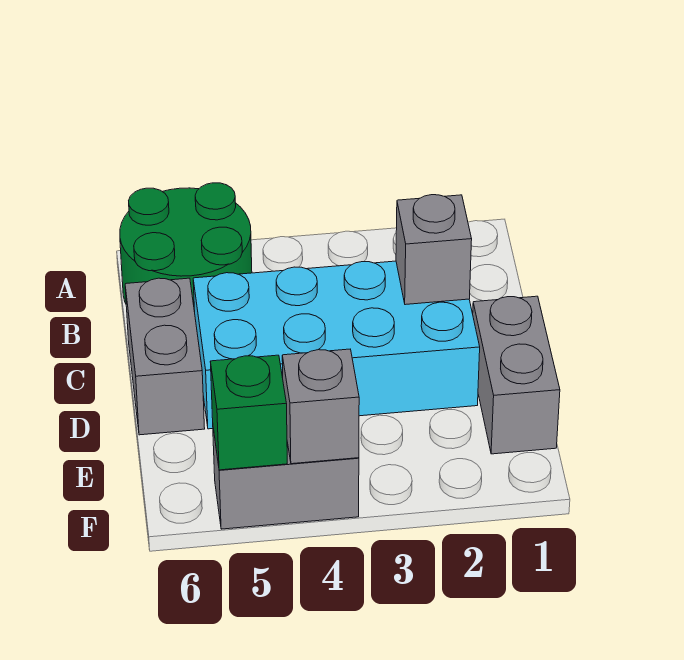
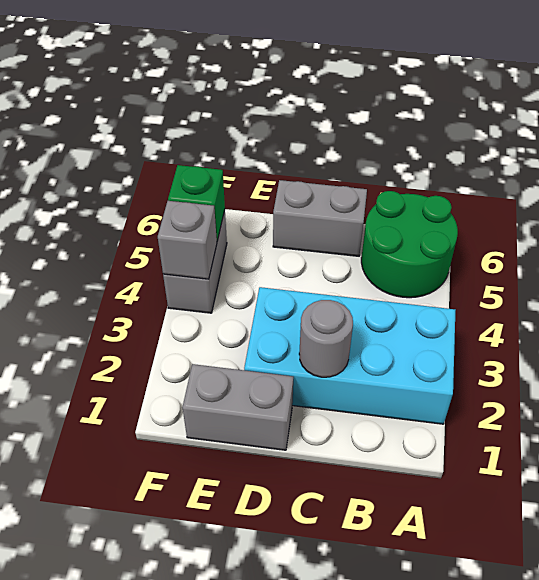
cyan brick C2:D5 level 1 -> cyan brick A2:D3 level 1
grey brick C2 level 2 -> grey round brick C2 level 2

